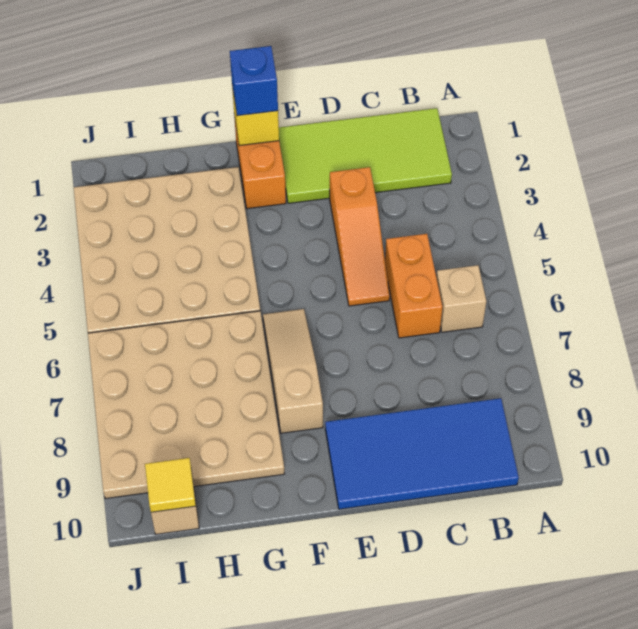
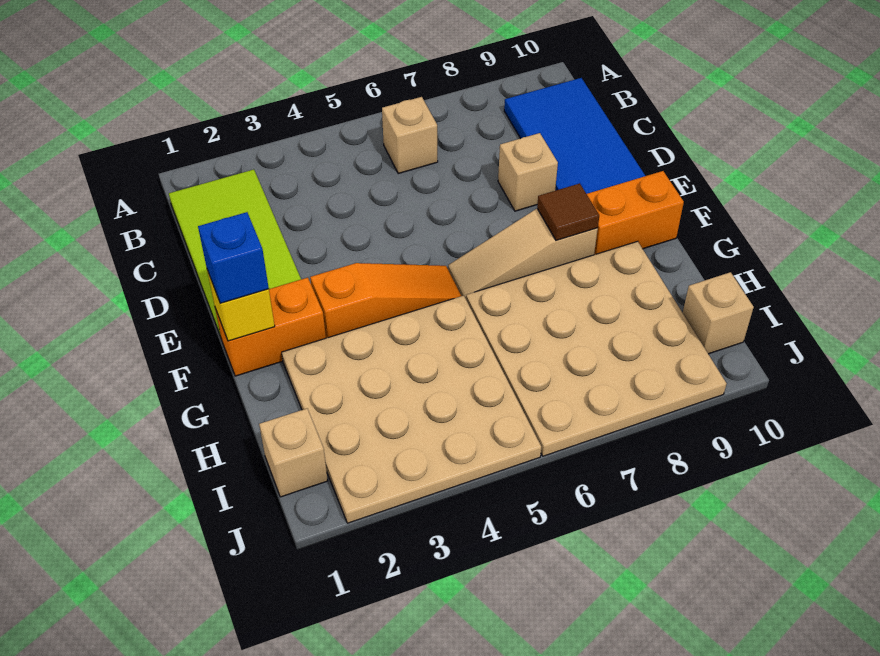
orange brick C5:C6 level 1 -> orange brick F9:F10 level 1
orange slope D3:D5 level 1 top 3 -> orange slope F3:F5 level 1 top 3
none -> tan brick D8 level 1
none -> brown tile F8 level 2
none -> tan brick I1 level 1
yellow tile I10 level 2 -> none

